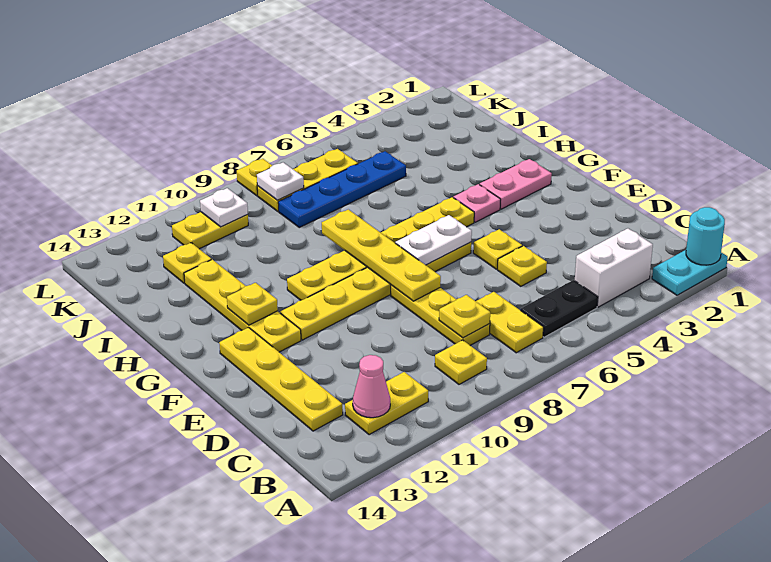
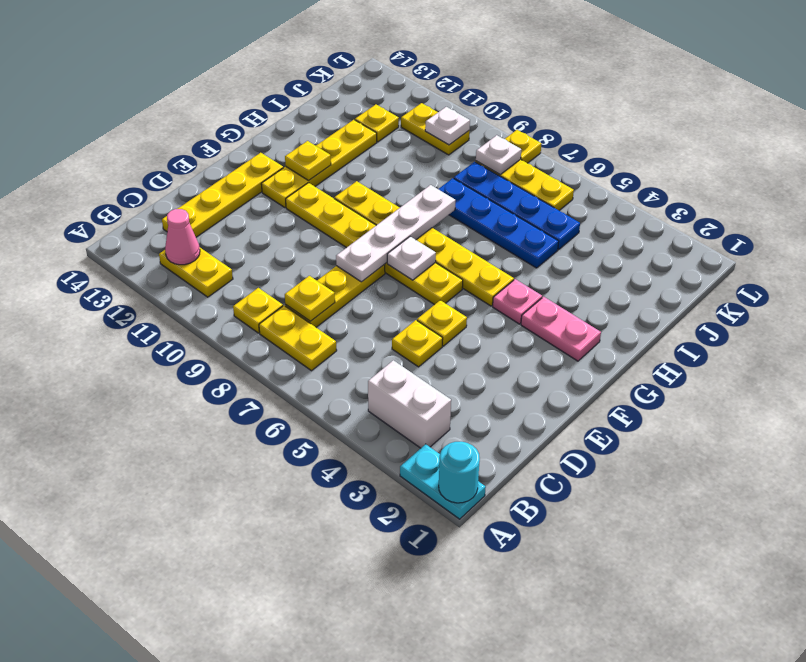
black plate B5:B6 level 1 -> none
yellow plate B7:C7 level 1 -> yellow plate B7:B8 level 1
yellow plate E8:H8 level 2 -> white plate E8:H8 level 2
white plate F6:F7 level 2 -> white plate F7 level 2
none -> blue plate I5:I8 level 1

